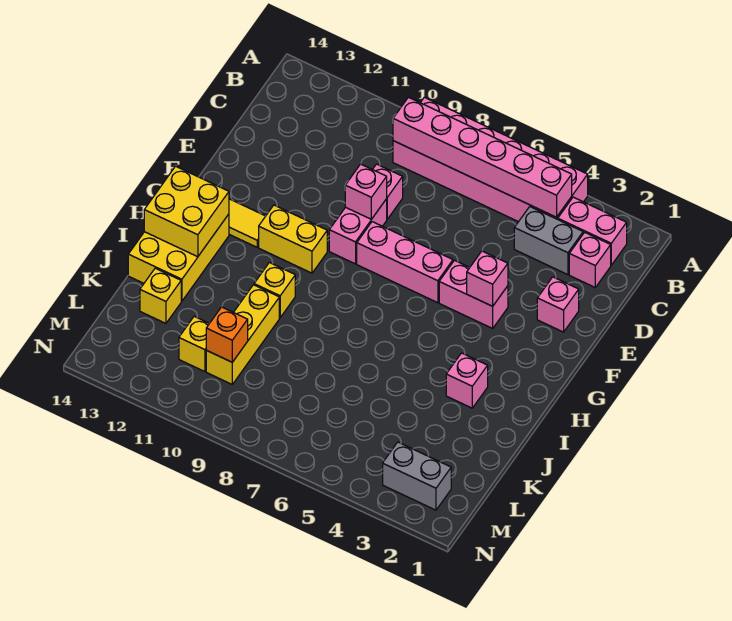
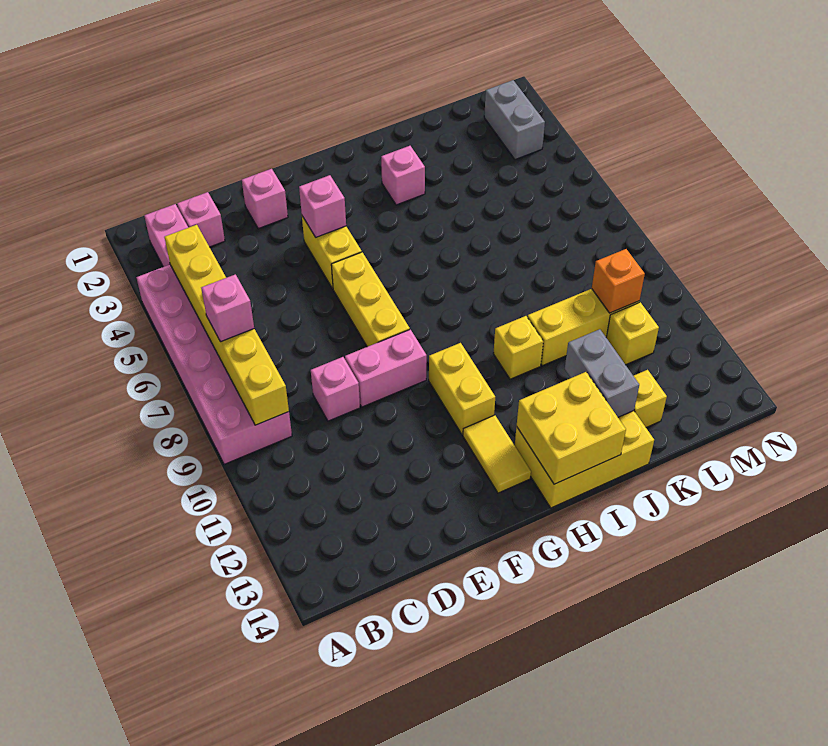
pink brick B4:B9 level 2 -> yellow brick B4:B9 level 2
grey brick C3:C4 level 1 -> grey brick J12:J13 level 2
pink brick E9 level 2 -> pink brick B7 level 3
pink brick F4:F5 level 1 -> yellow brick F4:F5 level 1
pink brick F6:F8 level 1 -> yellow brick F6:F8 level 1

